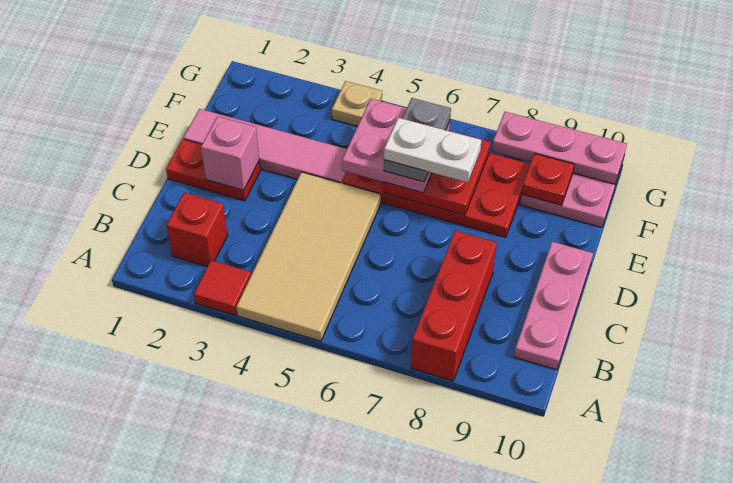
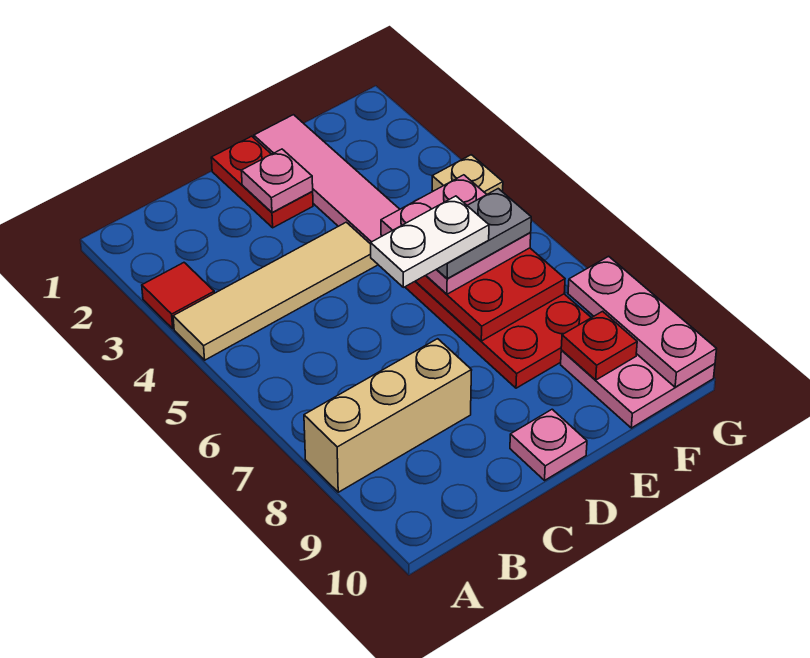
tan tile A4:D5 level 1 -> tan tile A4:D4 level 1
red brick A8:C8 level 1 -> tan brick A8:C8 level 1
red brick B2 level 1 -> none
pink plate B10:D10 level 1 -> pink plate D10 level 1
pink brick D2 level 2 -> pink plate D2 level 2
white plate E6:E7 level 5 -> white plate D6:E6 level 5

